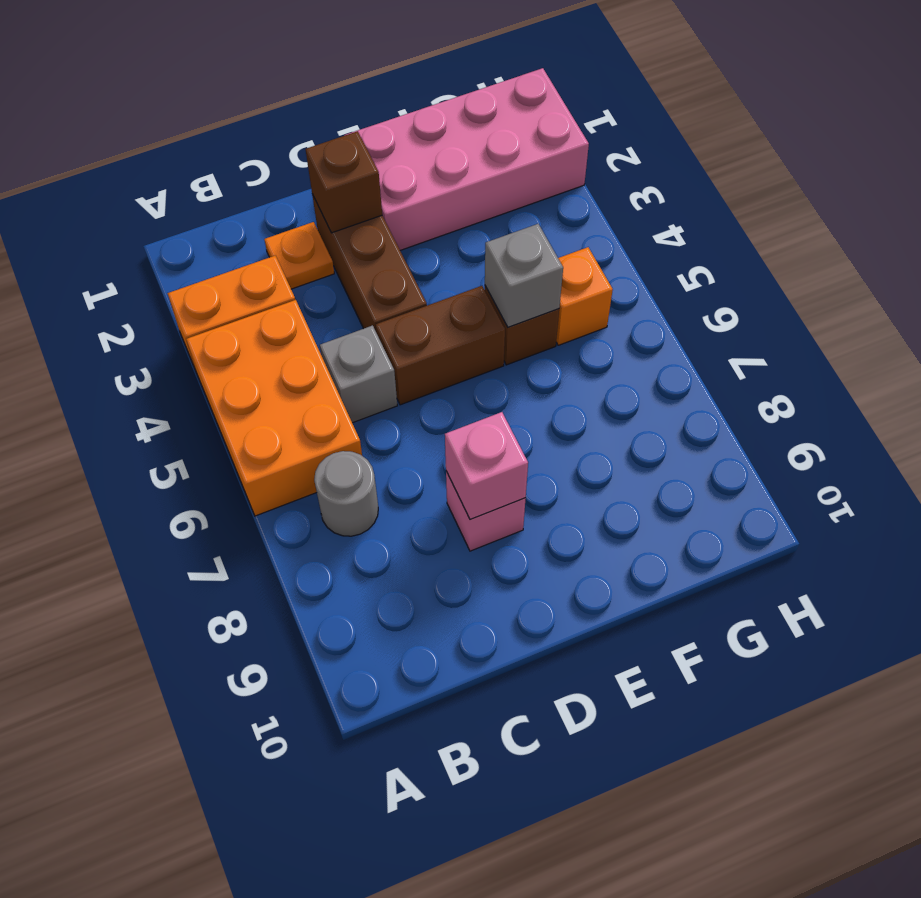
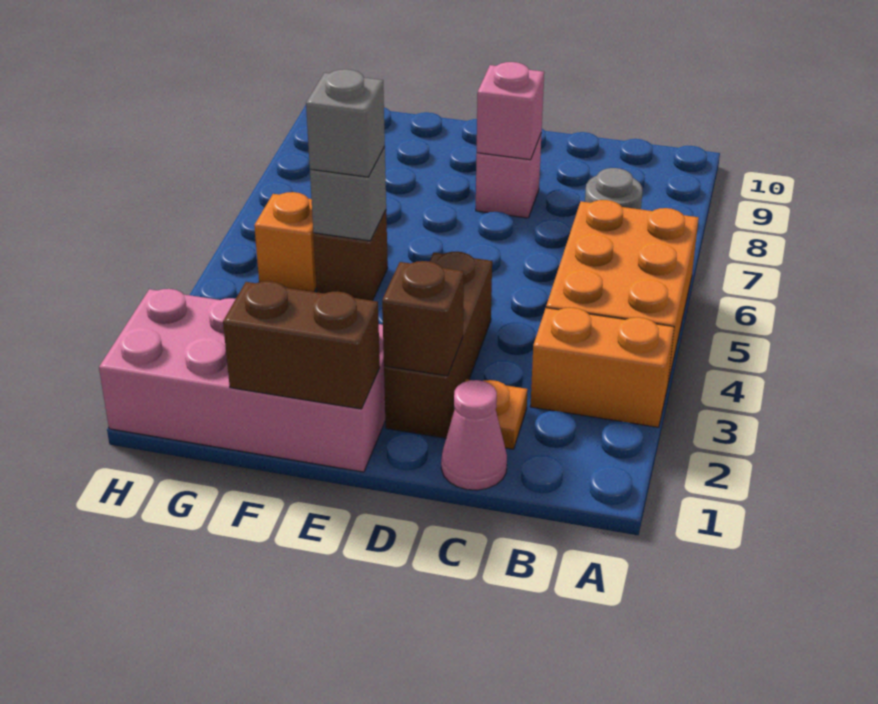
none -> pink cone C1 level 1
grey brick C5 level 1 -> grey brick F5 level 3
brown brick D5:E5 level 1 -> brown brick E1:F1 level 2

